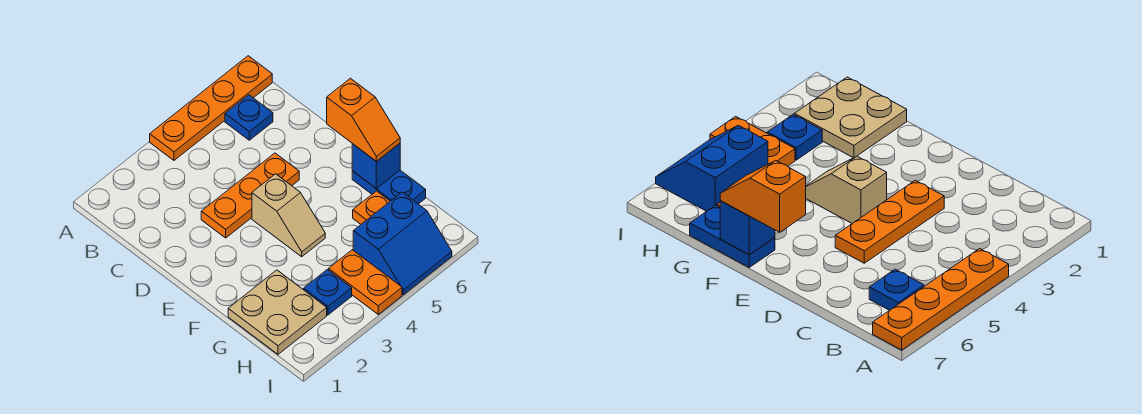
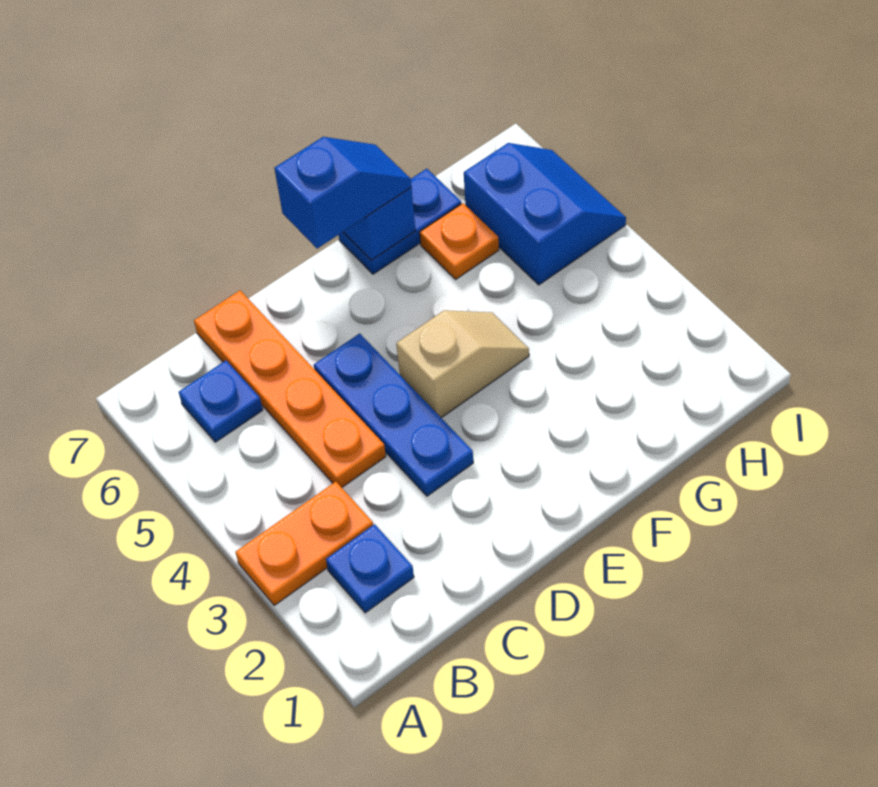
orange plate A4:A7 level 1 -> orange plate C4:C7 level 1
orange plate D3:D5 level 1 -> blue plate D3:D5 level 1
orange slope E7:F7 level 3 top E -> blue slope E7:F7 level 3 top E
tan plate G1:H2 level 1 -> none
blue plate H3 level 1 -> blue plate B2 level 1
orange plate H4:I4 level 1 -> orange plate A3:B3 level 1

